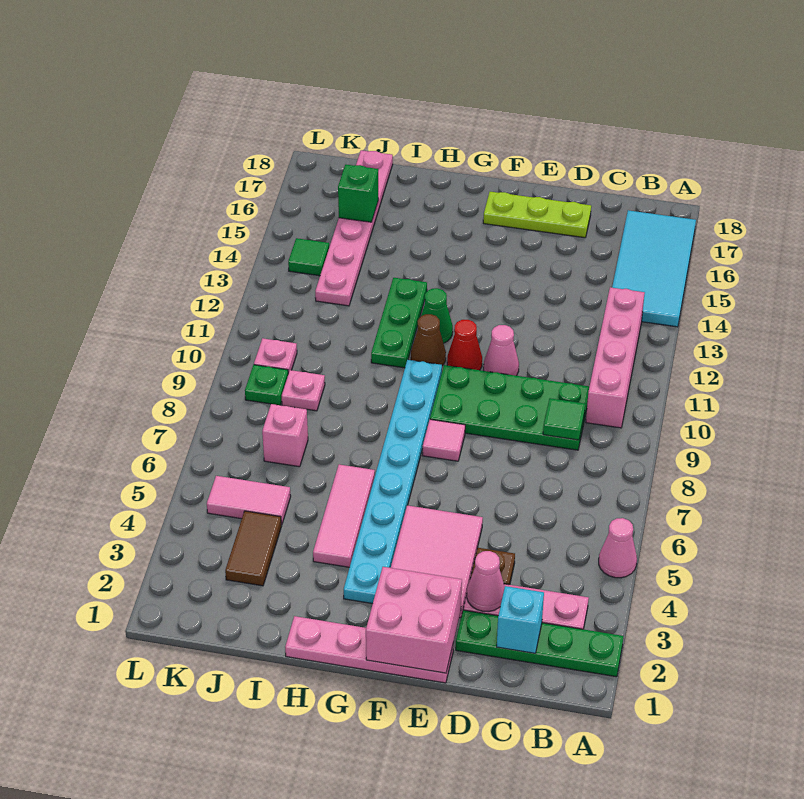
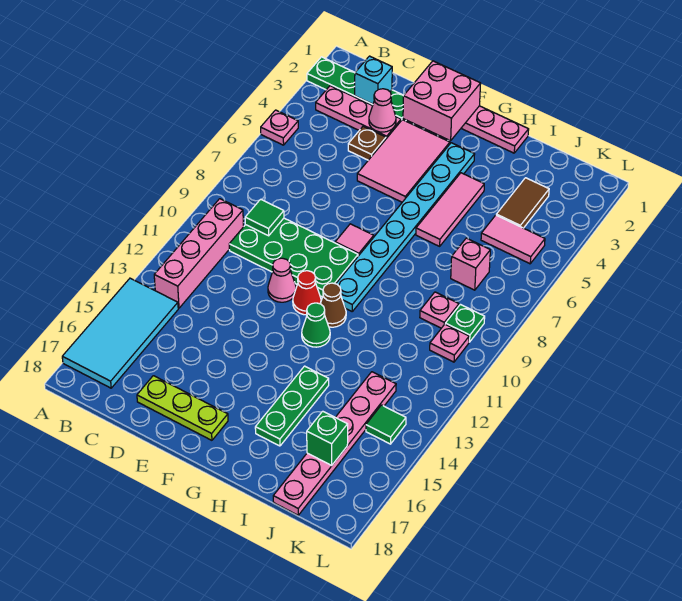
pink cone A5 level 1 -> pink plate A5 level 1
green plate H11:H13 level 1 -> green plate H14:H16 level 1

